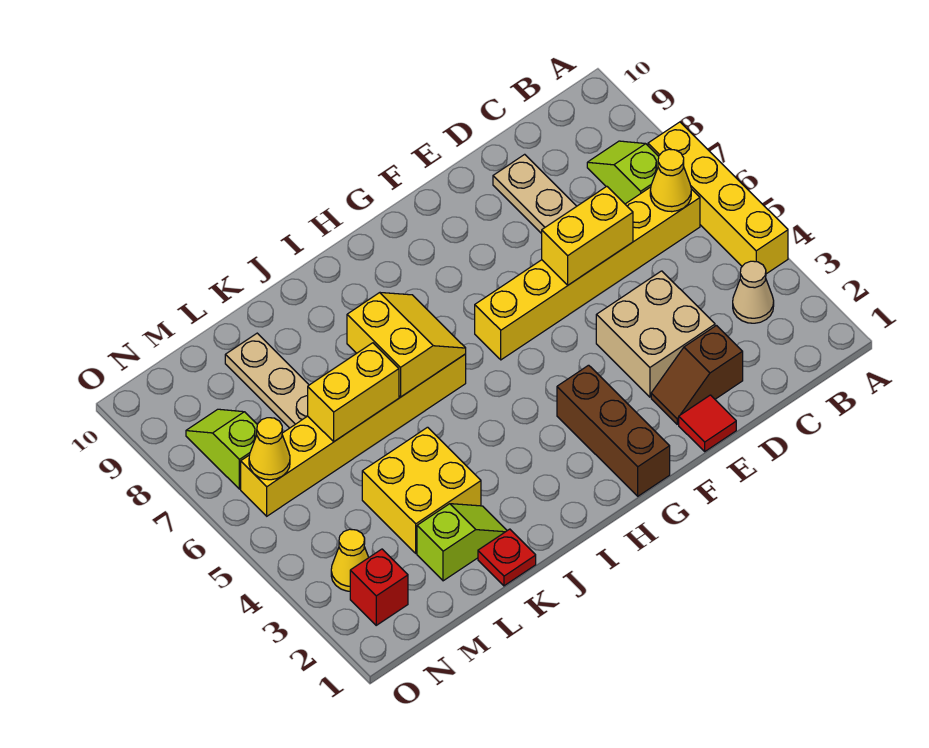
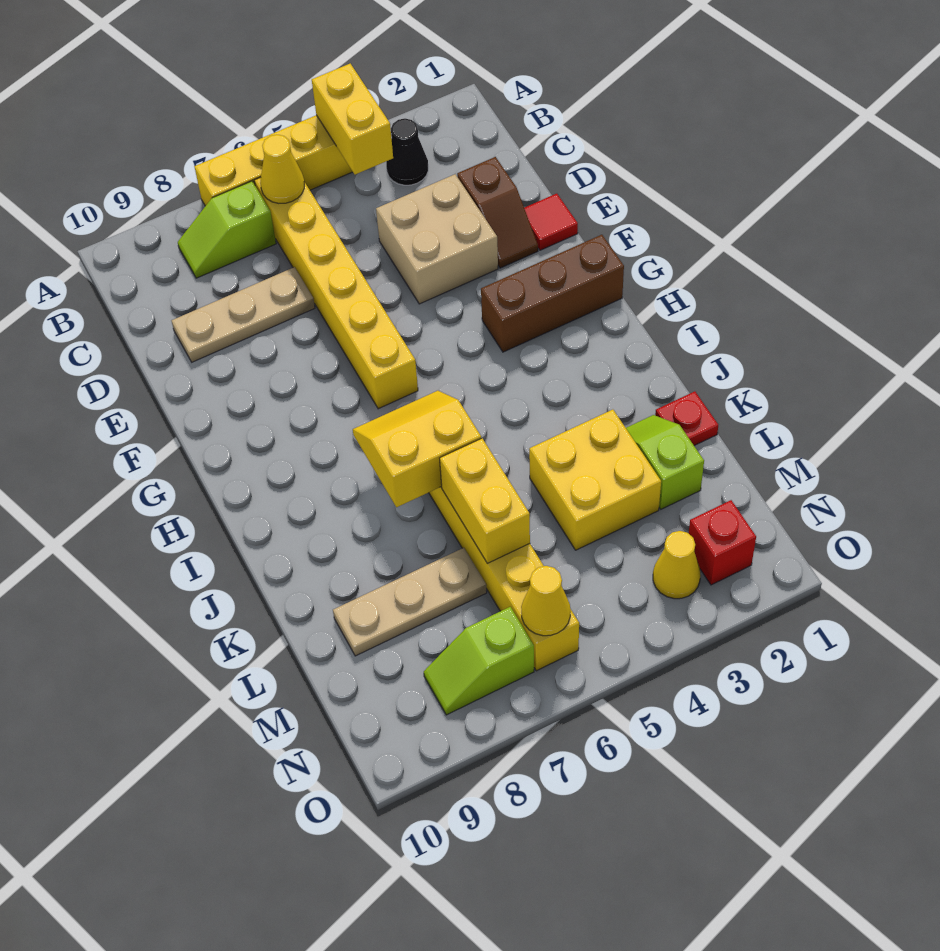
tan cone B3 level 1 -> black cone B3 level 1
yellow brick D6:E6 level 2 -> yellow brick A4:B4 level 2

